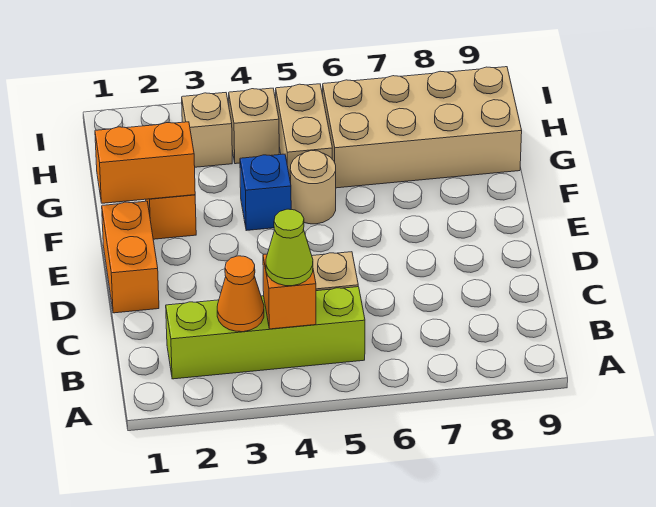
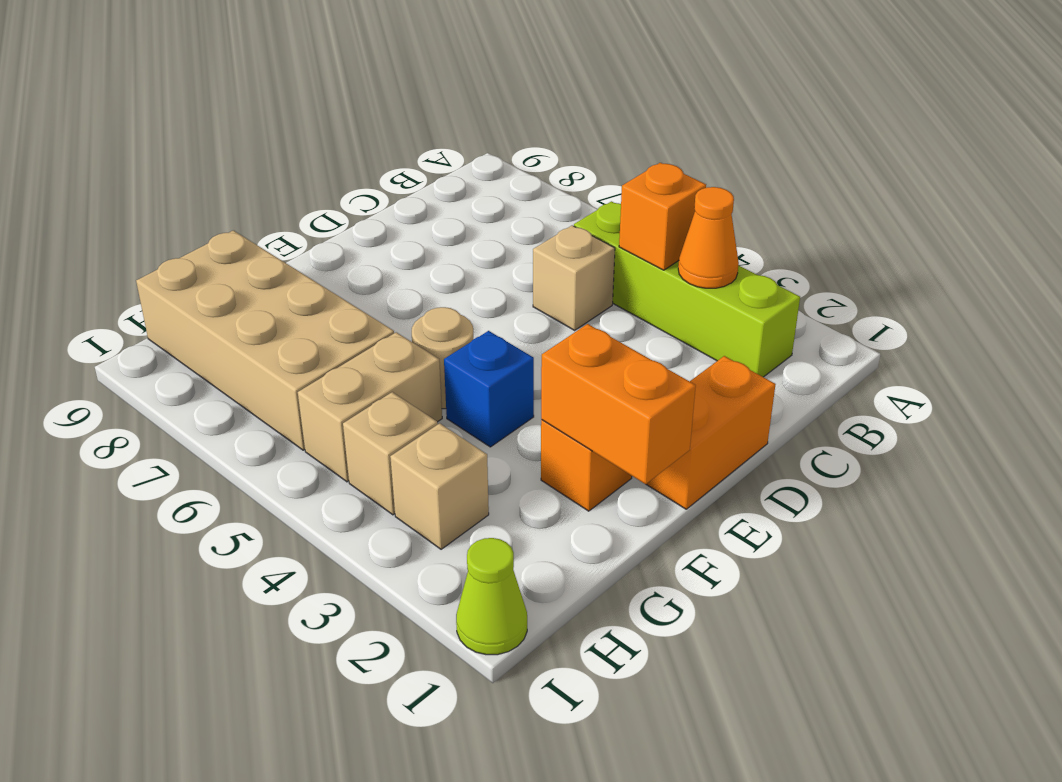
lime cone B4 level 3 -> lime cone I1 level 1

